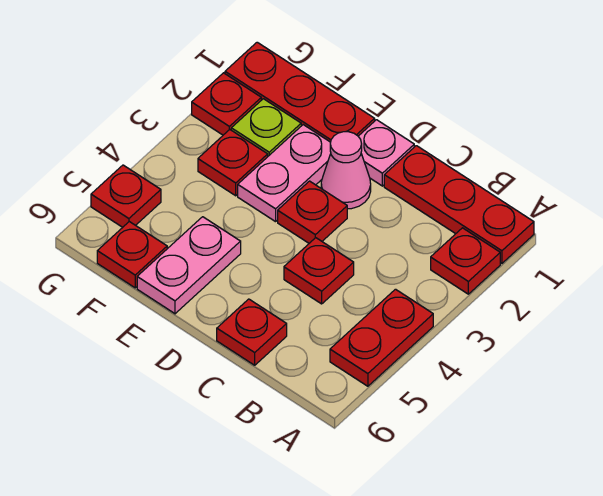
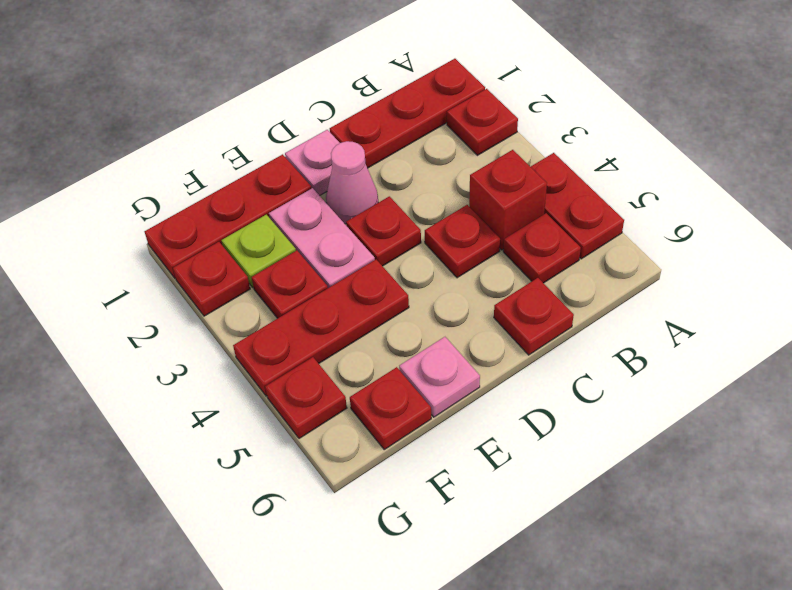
none -> red brick B4 level 1
none -> red plate B5 level 1
none -> red plate E4:G4 level 1
pink plate E5:E6 level 1 -> pink plate E6 level 1

